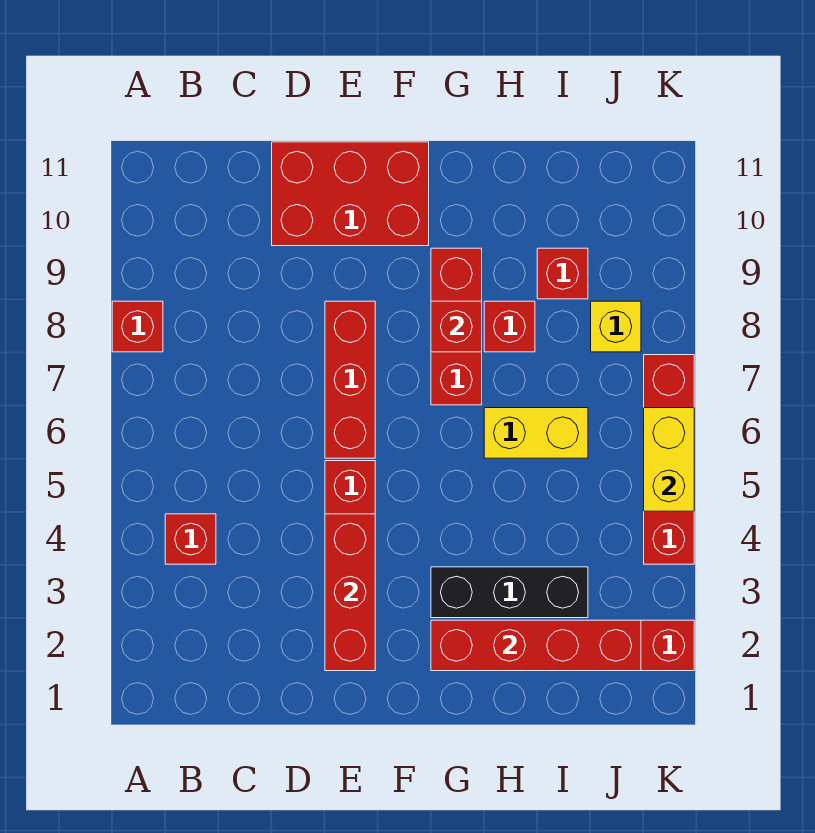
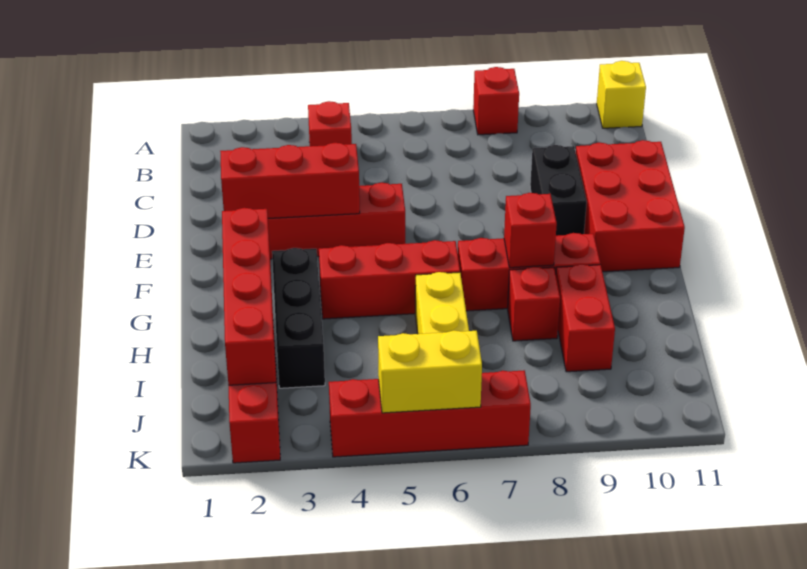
none -> black brick D9:E9 level 1
red brick E6:E8 level 1 -> red brick G4:G6 level 1
red brick I9 level 1 -> red brick H9:I9 level 1
yellow brick J8 level 1 -> yellow brick A11 level 1

